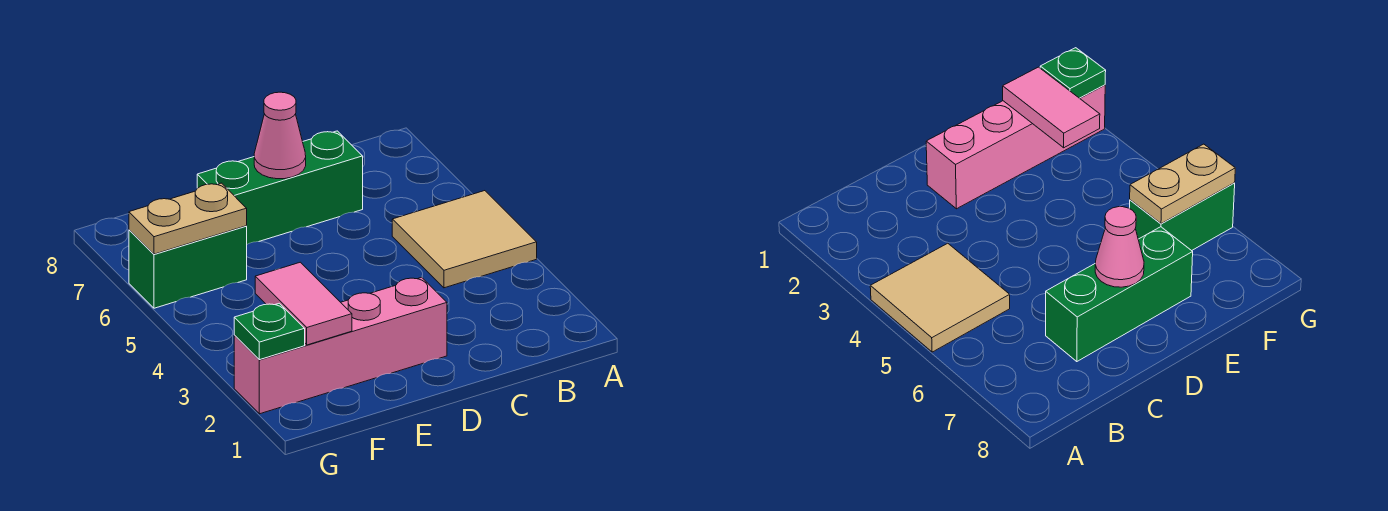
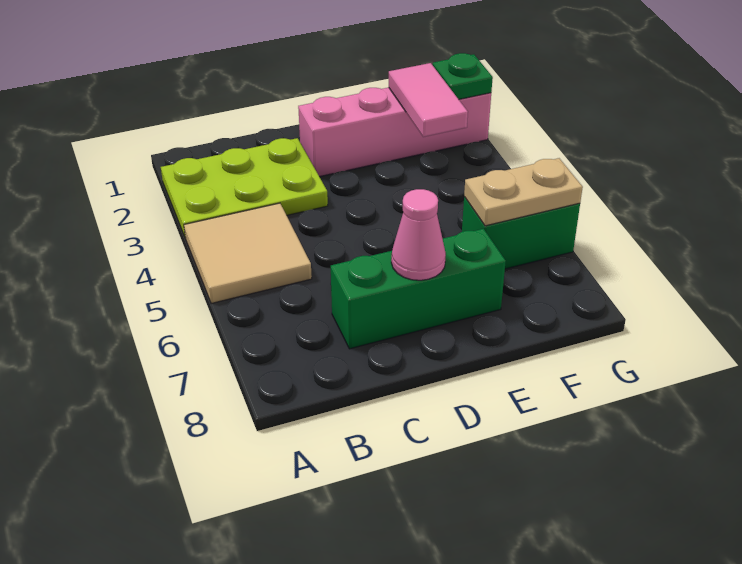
none -> lime plate A2:C3 level 1

